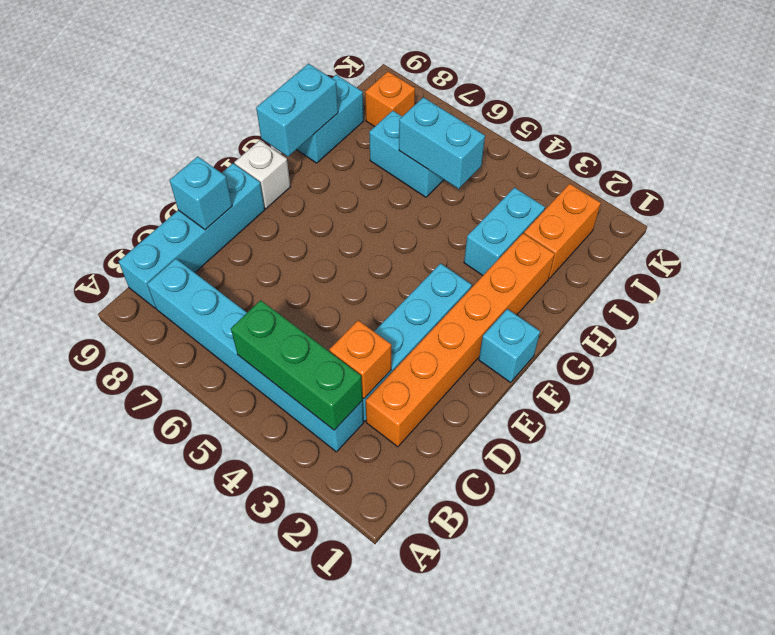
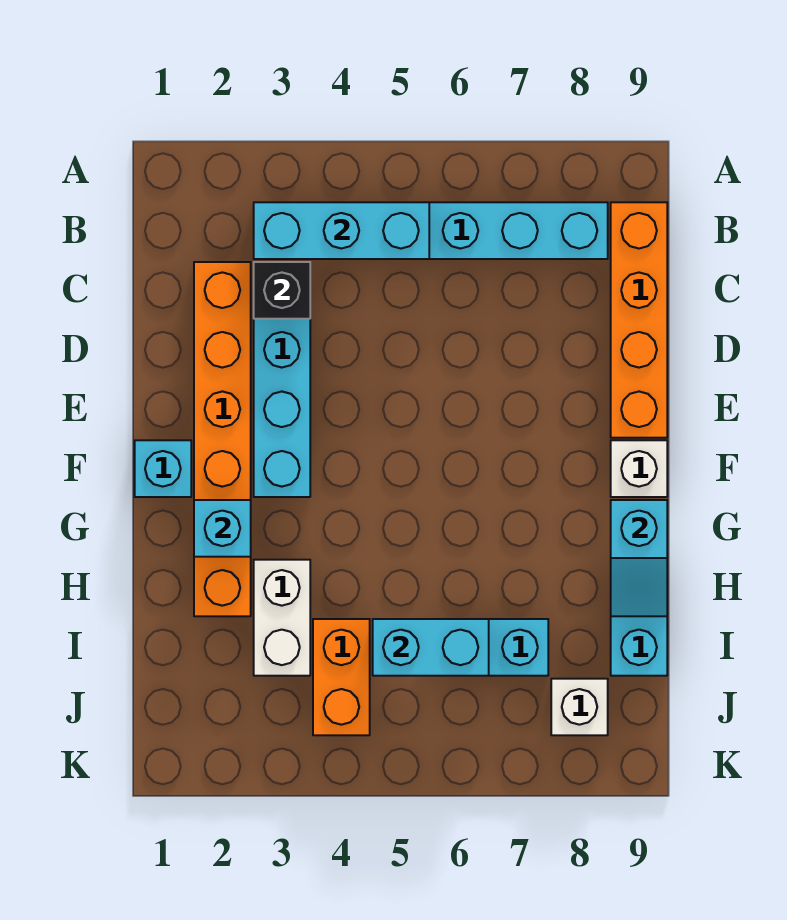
green brick B3:B5 level 2 -> cyan brick B3:B5 level 2
cyan brick B9:E9 level 1 -> orange brick B9:E9 level 1
orange brick C3 level 2 -> black brick C3 level 2
cyan brick D9 level 2 -> cyan brick G2 level 2
cyan brick G9:H9 level 2 -> cyan slope G9:H9 level 2 top G
cyan brick H3:I3 level 1 -> white brick H3:I3 level 1
orange brick I2:J2 level 1 -> orange brick I4:J4 level 1
orange brick J8 level 1 -> white brick J8 level 1

